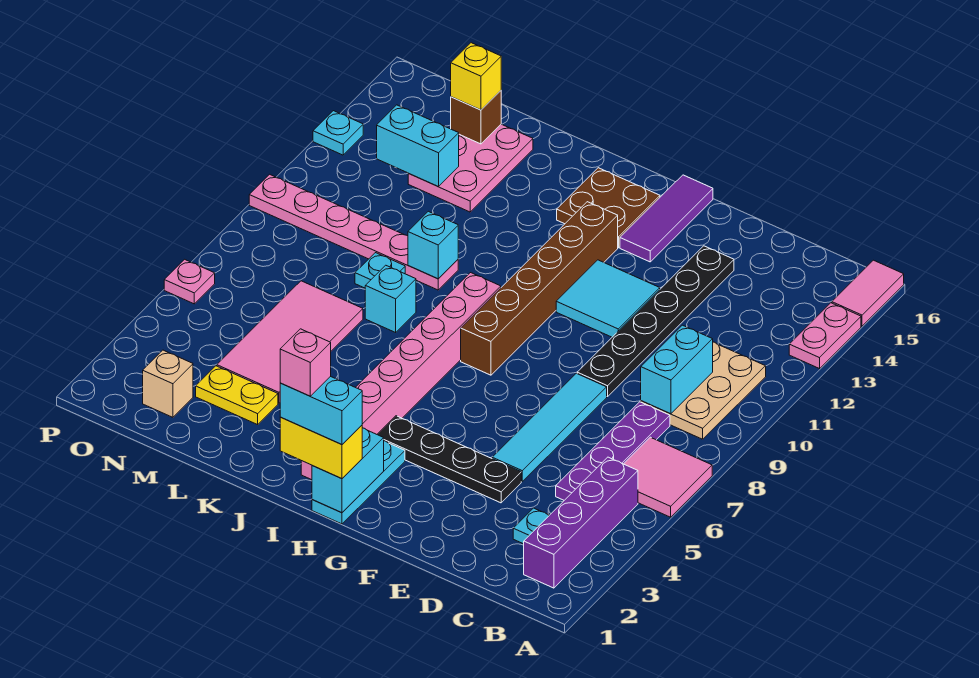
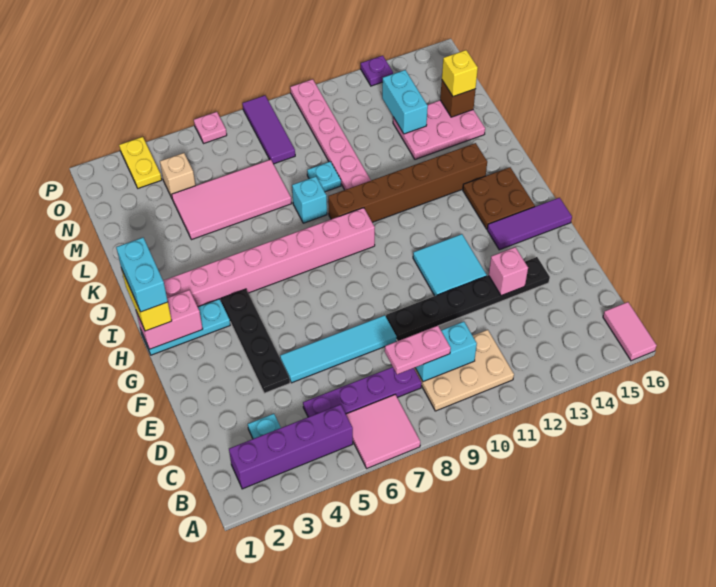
pink plate A13:A14 level 1 -> pink plate C8:C9 level 3
pink tile A15:A16 level 1 -> pink tile A16:B16 level 1
cyan brick H1:H2 level 2 -> pink brick H1:H2 level 2
brown brick H8:H13 level 1 -> brown brick J9:J14 level 1
pink brick I1 level 5 -> pink brick E13 level 2
cyan brick K10 level 2 -> none
yellow plate L3:M3 level 1 -> yellow plate O3:P3 level 1
tan brick N2 level 1 -> tan brick N4 level 1
none -> purple tile N8:P8 level 1
cyan plate P13 level 1 -> purple plate P13 level 1

